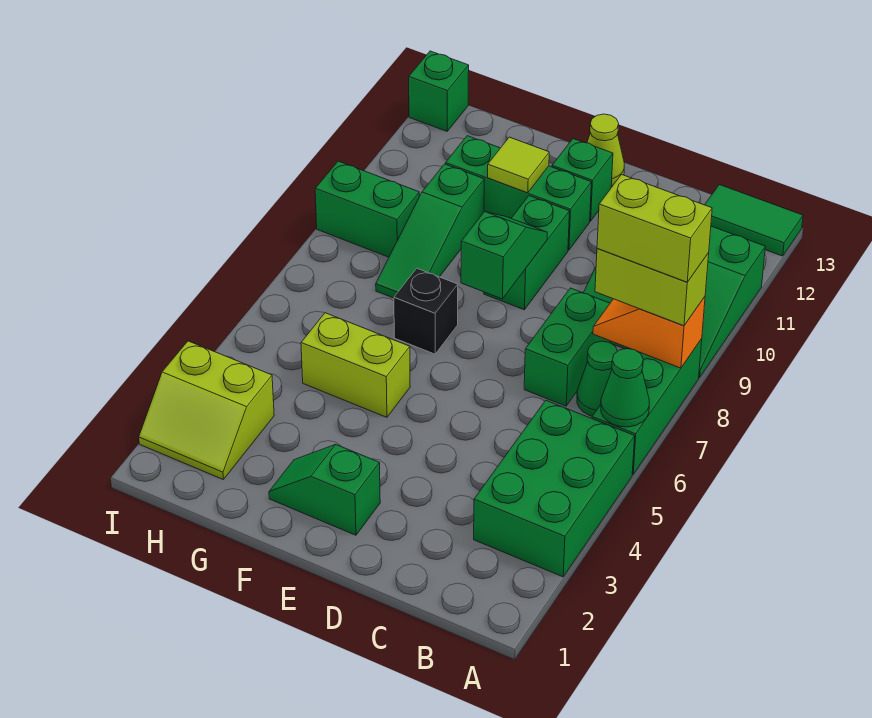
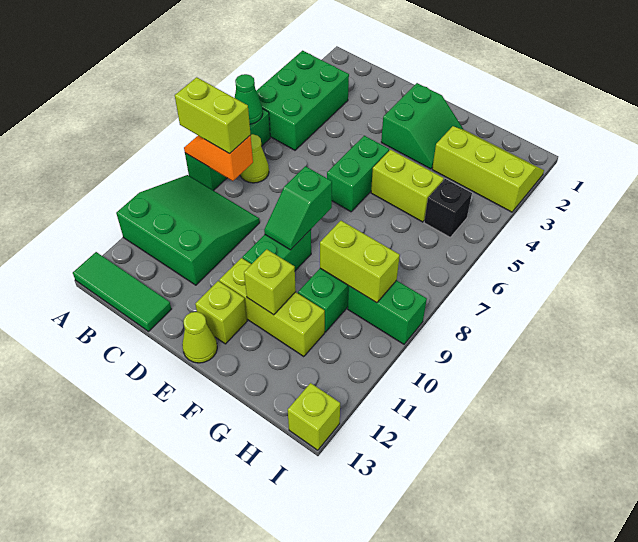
orange slope A8:B8 level 2 top A -> orange slope A8:B8 level 2 top B
lime brick A8:B8 level 4 -> lime brick G9:H9 level 2
green tile A13:B13 level 1 -> green tile A13:C13 level 1
green cone B7 level 1 -> lime cone B7 level 1
green brick C7:C8 level 1 -> green brick E5:E6 level 1
green slope E2:F2 level 1 top E -> green slope E2:F3 level 1 top E
green brick E11:G11 level 1 -> lime brick E11:G11 level 1
green brick E12 level 1 -> lime brick E12 level 1
black brick F7 level 1 -> black brick H5 level 1
lime tile F11 level 2 -> lime brick F11 level 2
lime slope H2:I3 level 1 top 3 -> lime slope G2:I3 level 1 top 3
green brick I13 level 1 -> lime brick I13 level 1

